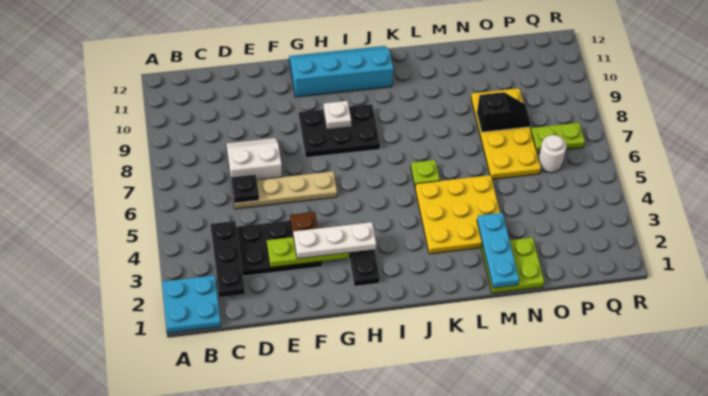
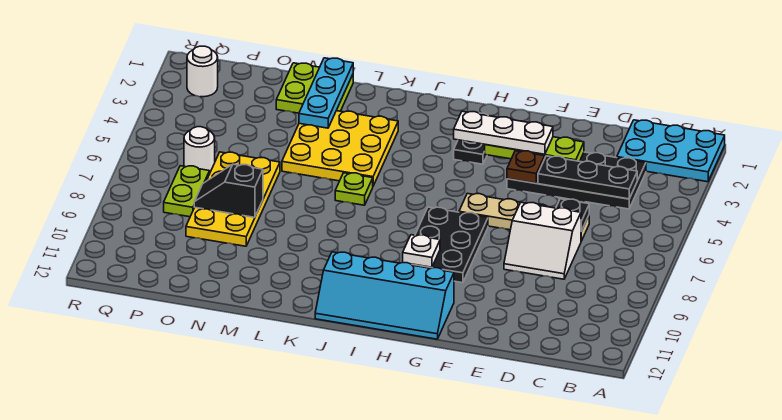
cyan plate A1:B2 level 1 -> cyan plate A1:C2 level 1
black plate C2:C4 level 2 -> black plate C4:E4 level 2
black plate G8:I9 level 1 -> black plate G7:H9 level 1
lime plate P7:Q7 level 1 -> lime plate P7:P8 level 1
none -> white round brick Q2 level 1

